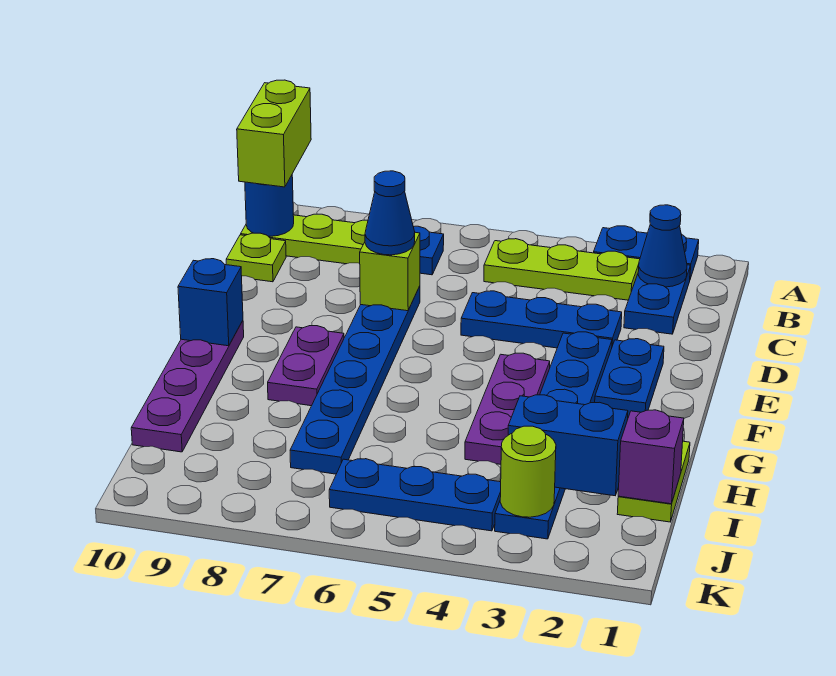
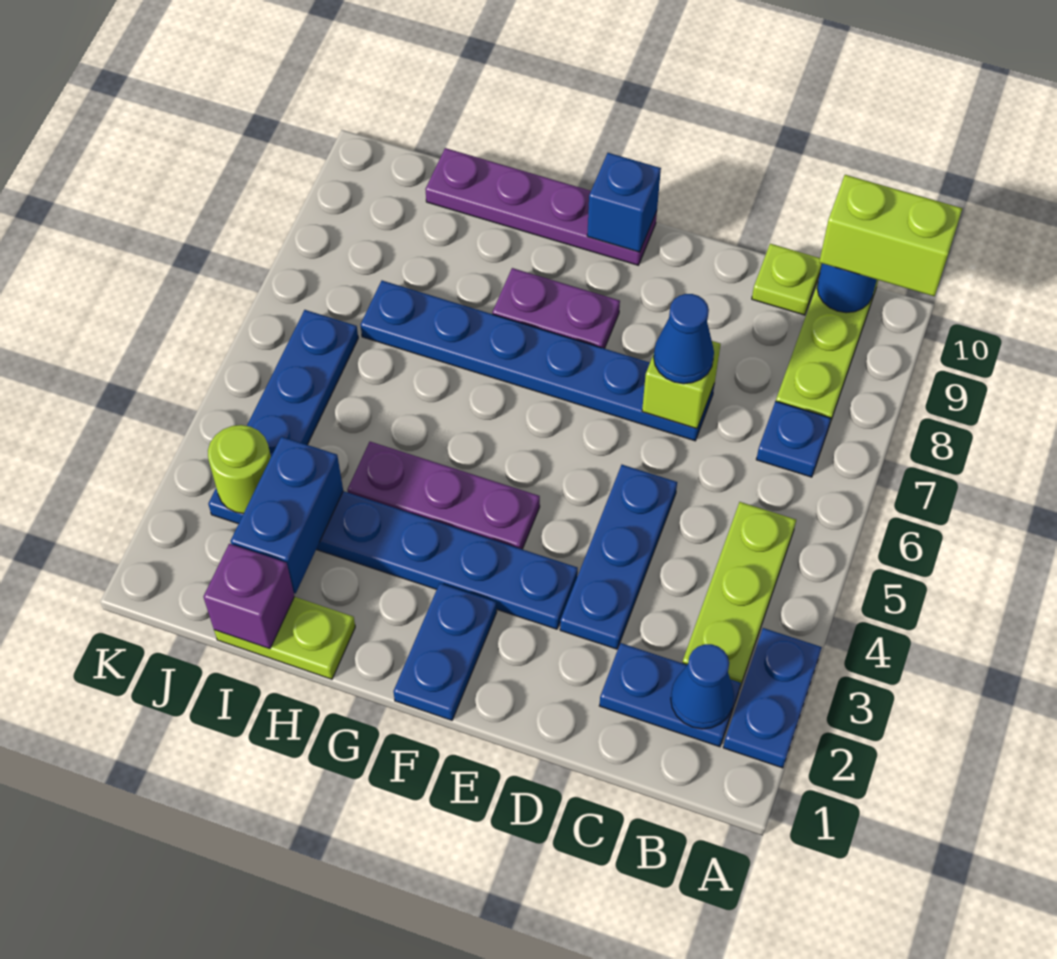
blue plate E2:F2 level 1 -> blue plate F1:F2 level 1

